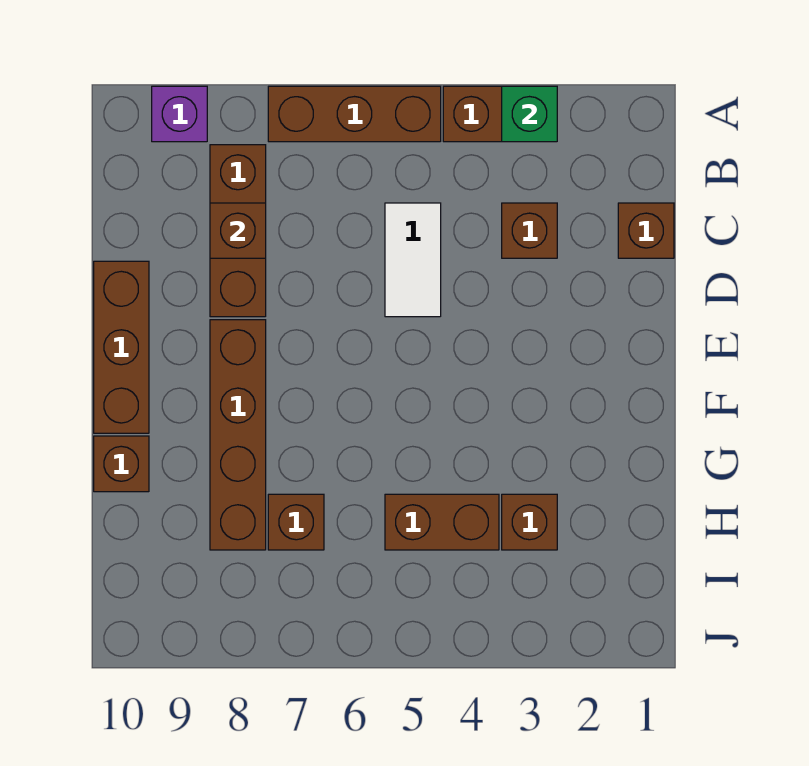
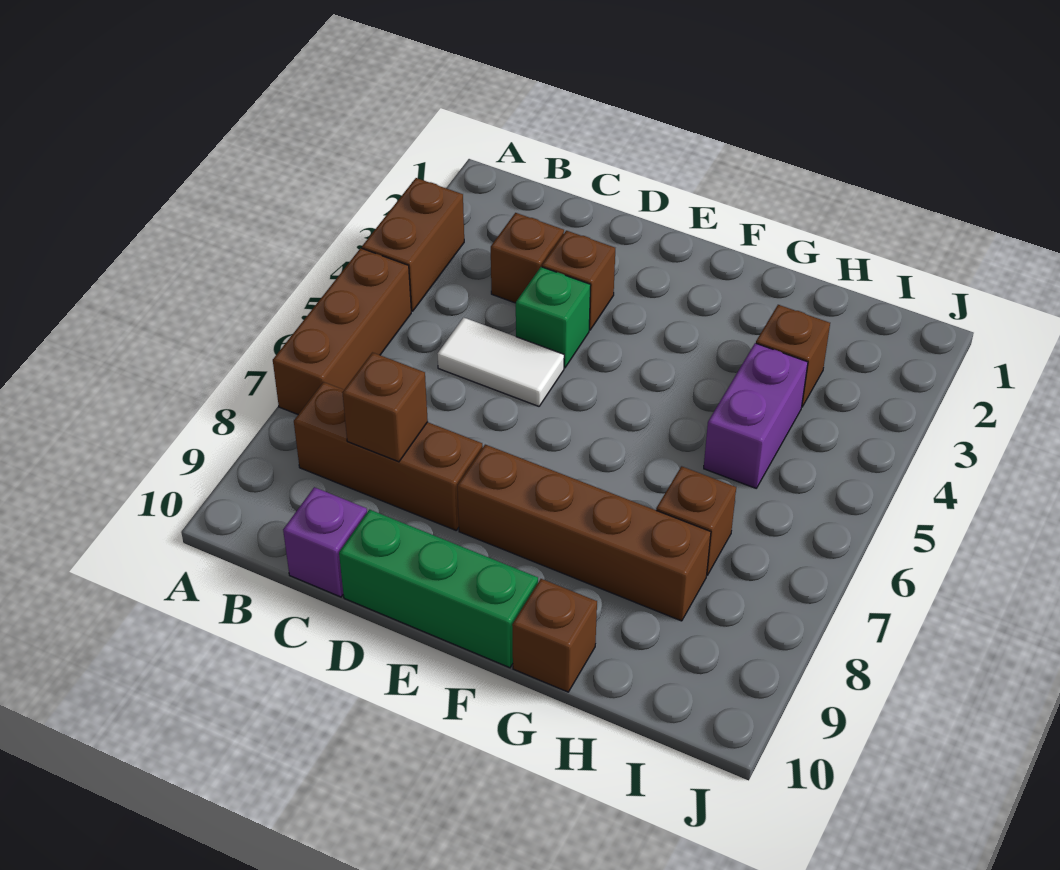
green brick A3 level 2 -> green brick D4 level 1
purple brick A9 level 1 -> purple brick C10 level 1
brown brick C1 level 1 -> brown brick D3 level 1
brown brick D10:F10 level 1 -> green brick D10:F10 level 1
brown brick H4:H5 level 1 -> purple brick H4:H5 level 1

